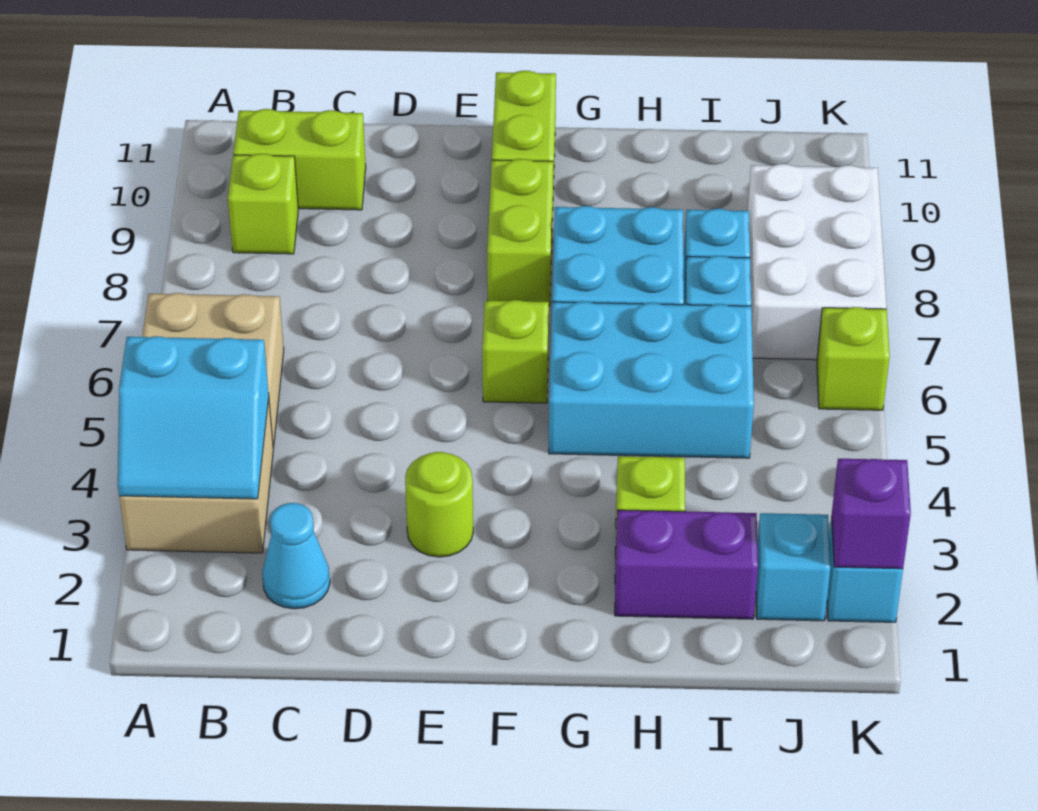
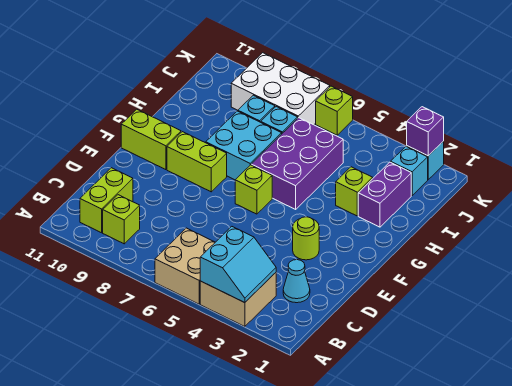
cyan brick G5:I6 level 1 -> purple brick G5:I6 level 1

